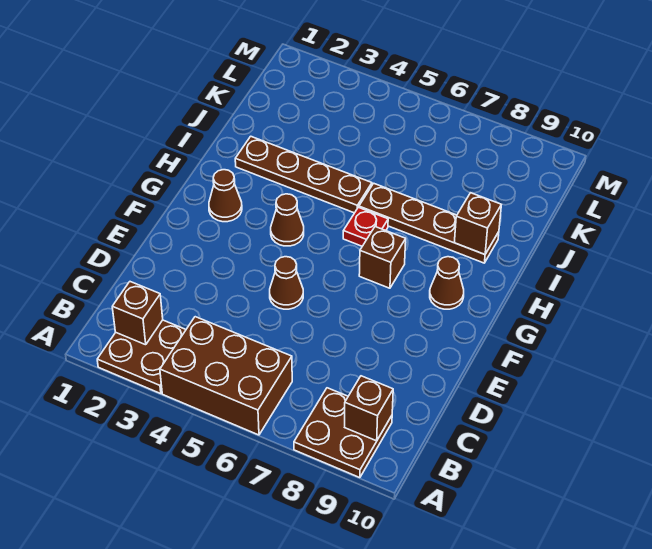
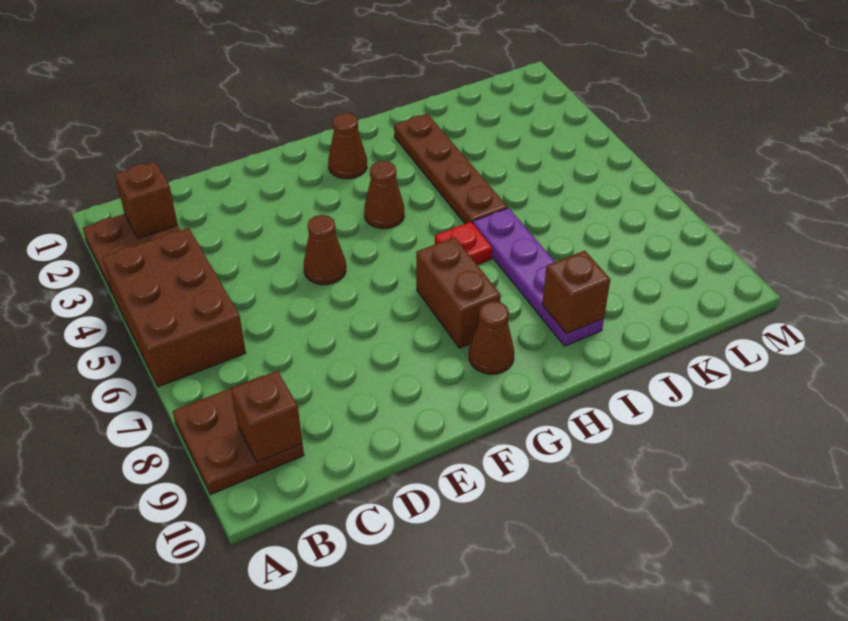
brown brick G7 level 1 -> brown brick G7:G8 level 1
brown plate I6:I9 level 1 -> purple plate I6:I9 level 1

